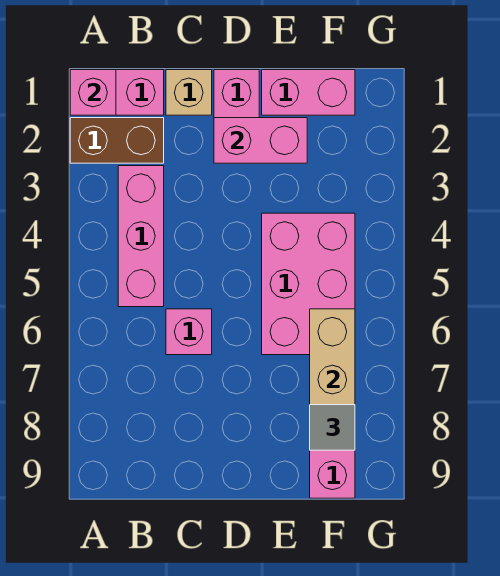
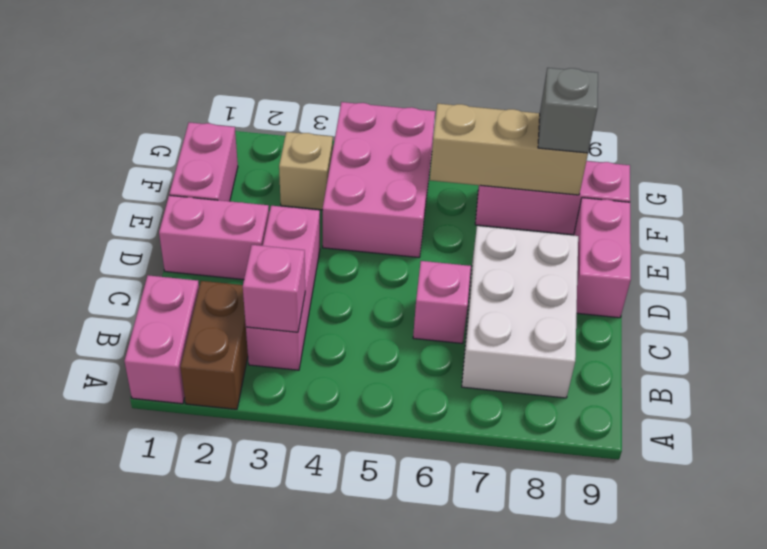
pink brick A1 level 2 -> pink brick B3 level 2
pink brick B3:B5 level 1 -> pink brick B3:D3 level 1
none -> white brick B7:D8 level 1
tan brick C1 level 1 -> tan brick F3 level 1
pink brick D2:E2 level 2 -> pink brick D9:E9 level 1
pink brick E4:F6 level 1 -> pink brick E4:G5 level 1
grey tile F8 level 3 -> grey brick F8 level 3

